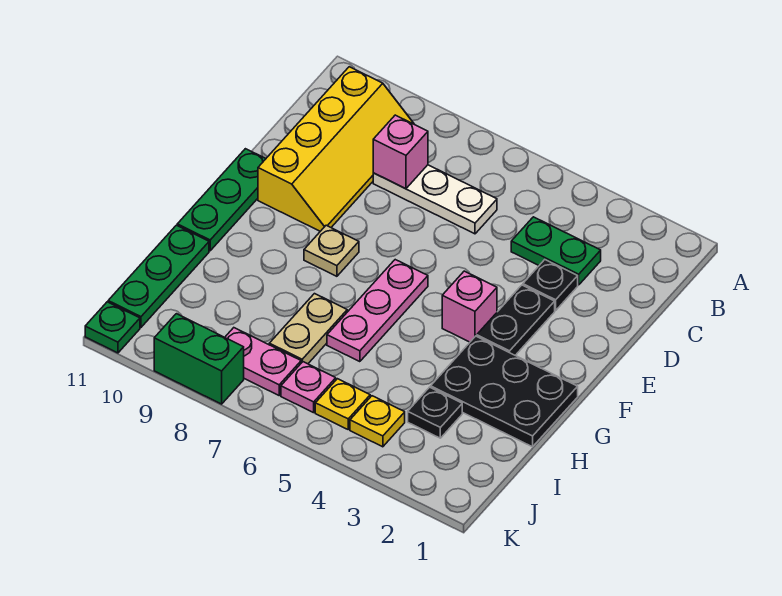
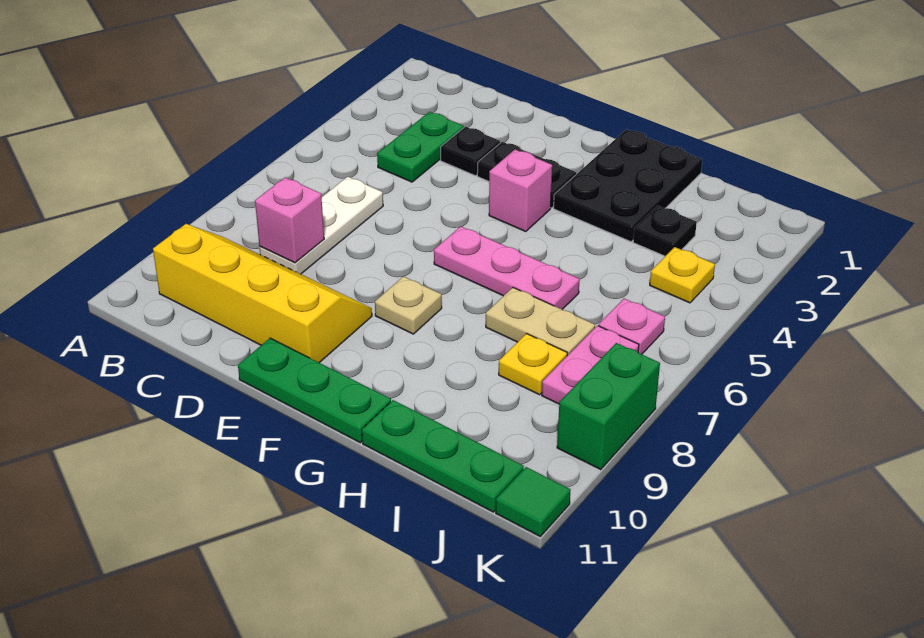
yellow plate J5 level 1 -> yellow plate I8 level 1
green plate K11 level 1 -> green tile K11 level 1

